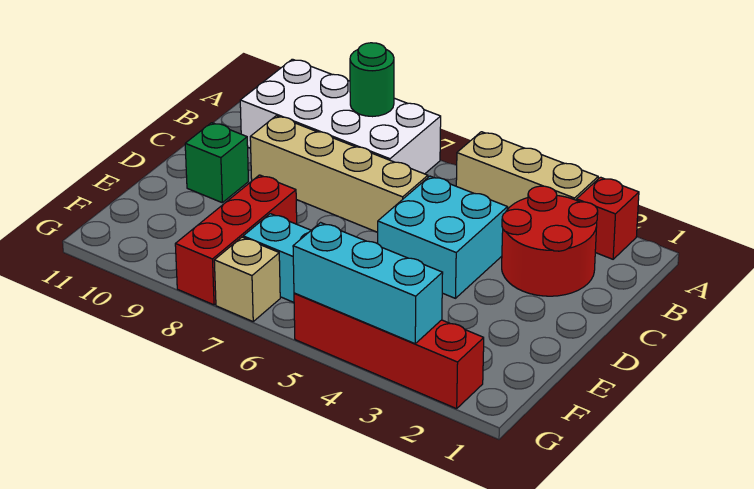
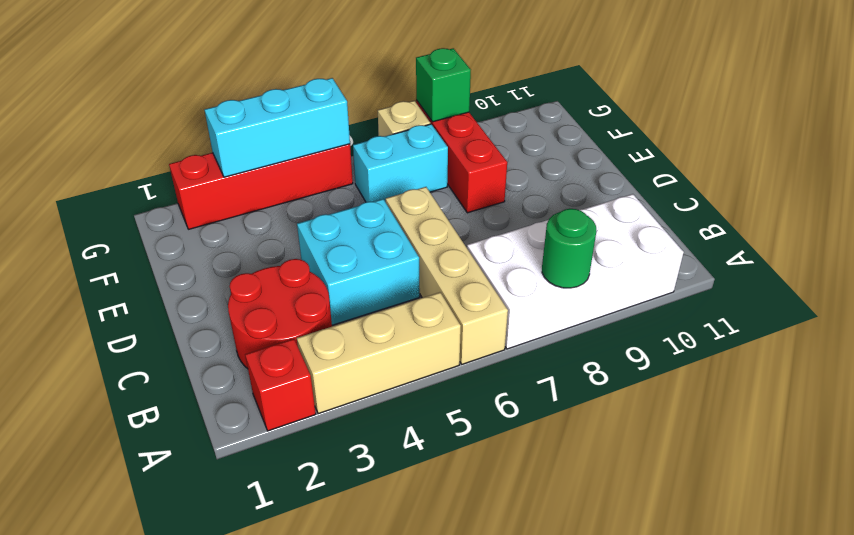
tan brick C6:C9 level 1 -> tan brick A6:D6 level 1
green brick D10 level 1 -> green brick G8 level 2

